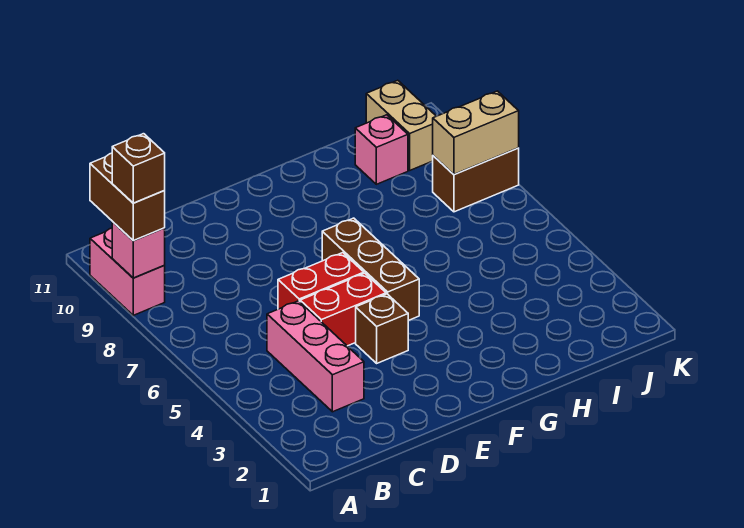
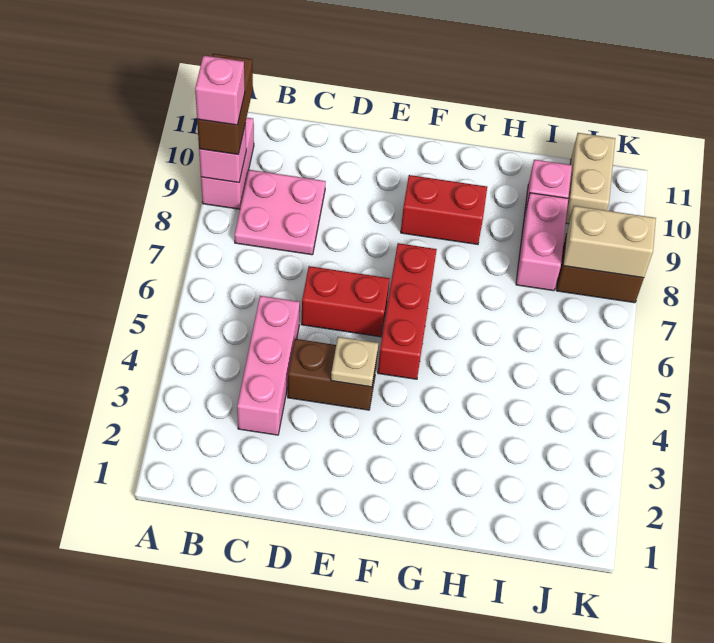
brown brick A9 level 4 -> pink brick A9 level 4
none -> pink plate B8:C9 level 1
red brick D5:E5 level 1 -> red brick F9:G9 level 1
brown brick E4 level 1 -> brown brick D4:E4 level 1
none -> tan plate E4 level 2
brown brick F5:F7 level 1 -> red brick F5:F7 level 1
none -> pink brick I8:I9 level 1

